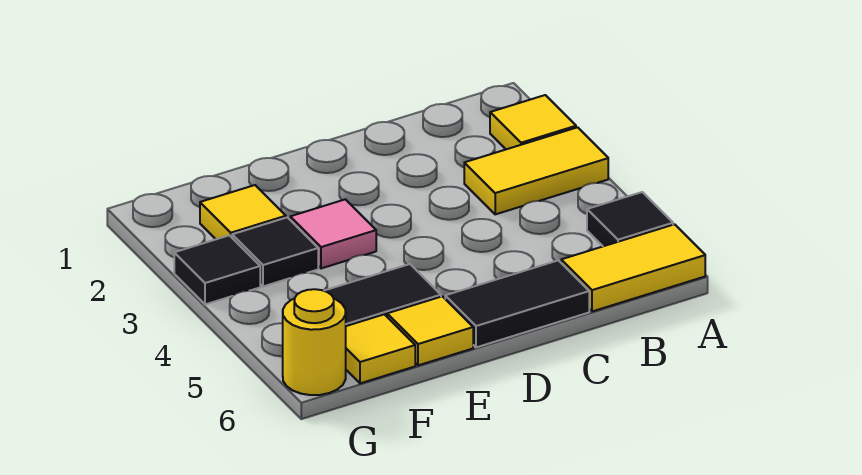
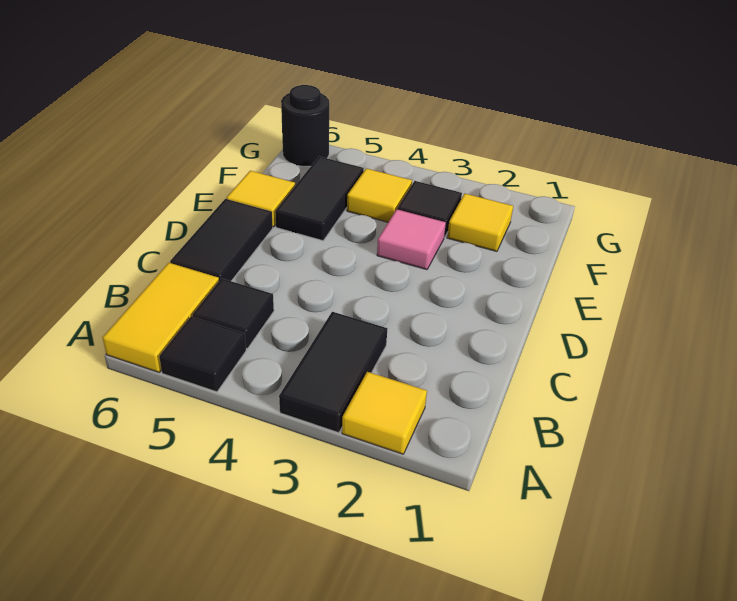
yellow tile A3:B3 level 1 -> black tile A3:B3 level 1
yellow tile F6 level 1 -> yellow tile F4 level 1
black tile G3 level 1 -> black tile B5 level 1
yellow round brick G6 level 1 -> black round brick G6 level 1

